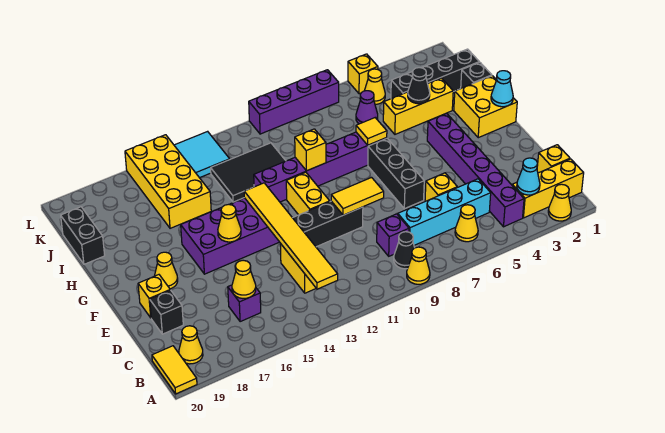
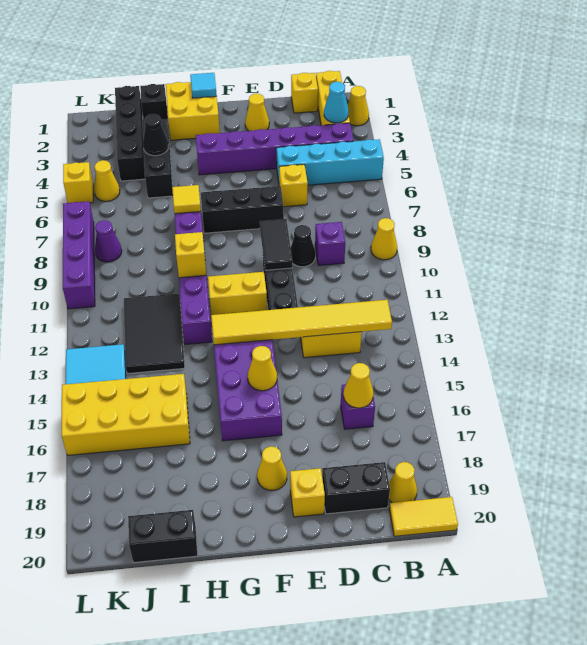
yellow cone B6 level 1 -> yellow cone E2 level 1
black cone B9 level 1 -> black cone D9 level 1
cyan brick C5:C8 level 1 -> cyan brick A5:D5 level 1
black brick D19 level 1 -> black brick C19:D19 level 1
yellow tile E9:E10 level 2 -> black tile E9:E10 level 2
cyan cone G1 level 2 -> cyan tile G1 level 2
yellow brick I3:I5 level 1 -> black brick I3:I5 level 1
purple cone J6 level 1 -> purple cone K8 level 1

